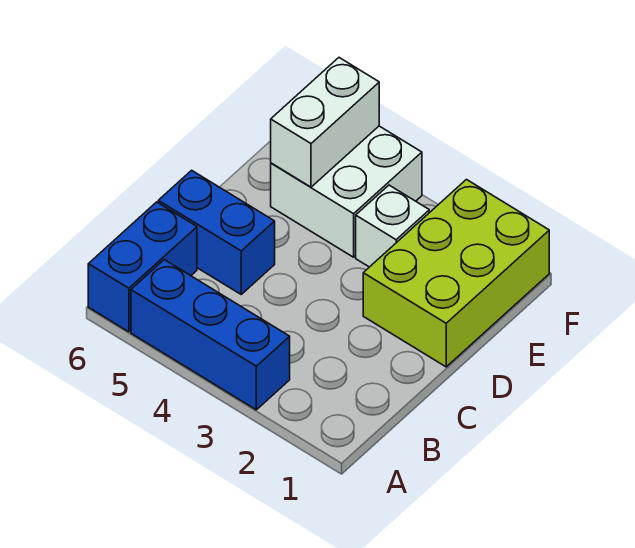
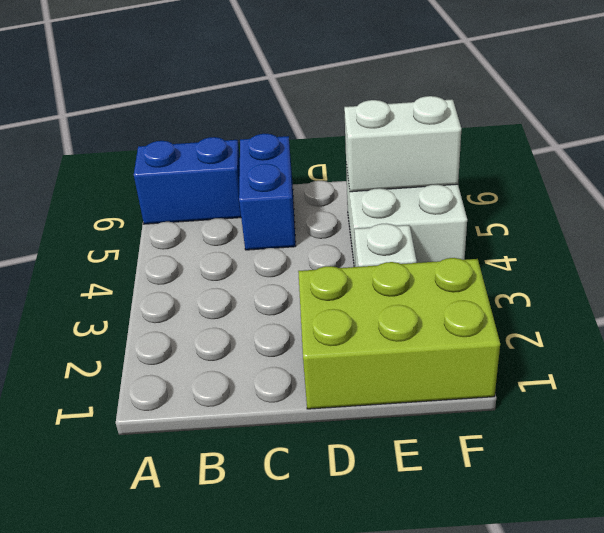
blue brick A3:A5 level 1 -> none

